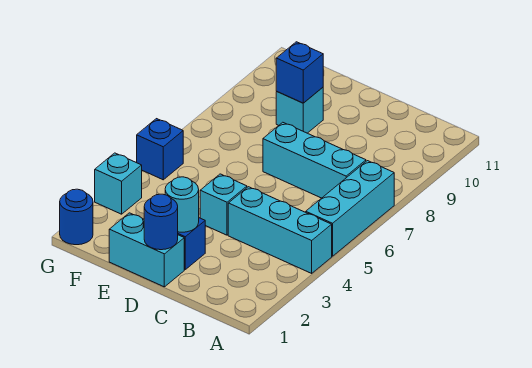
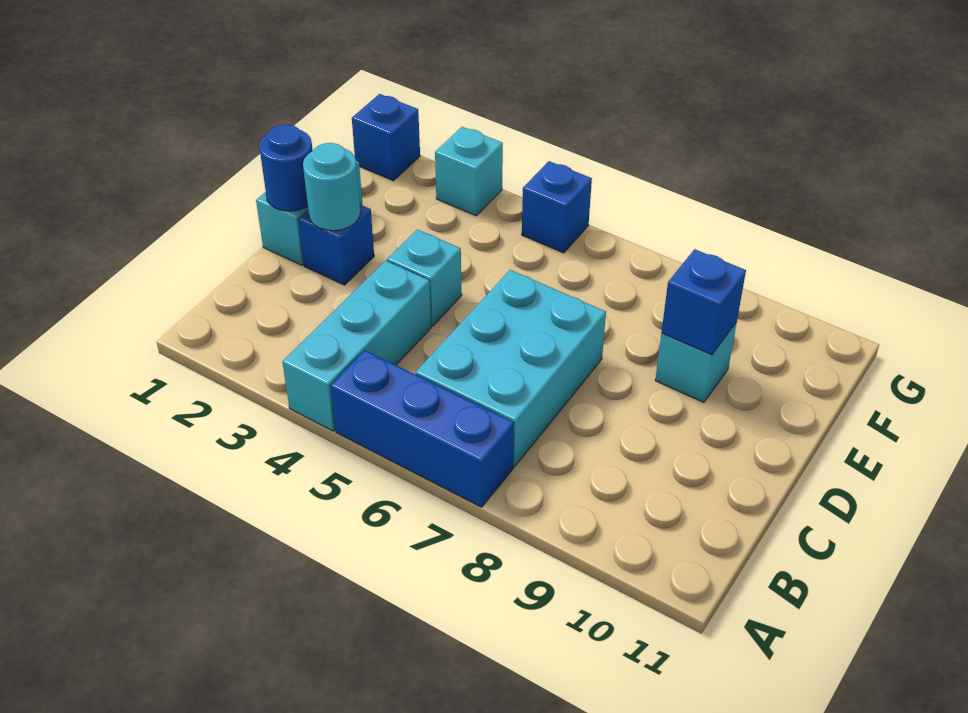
cyan brick A5:A7 level 1 -> blue brick A5:A7 level 1
cyan brick B7:D7 level 1 -> cyan brick B6:D7 level 1
blue round brick G1 level 1 -> blue brick G1 level 1

